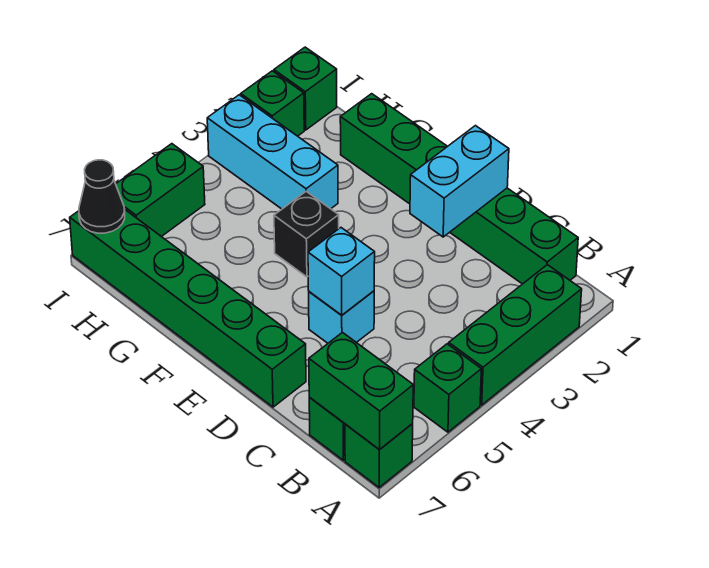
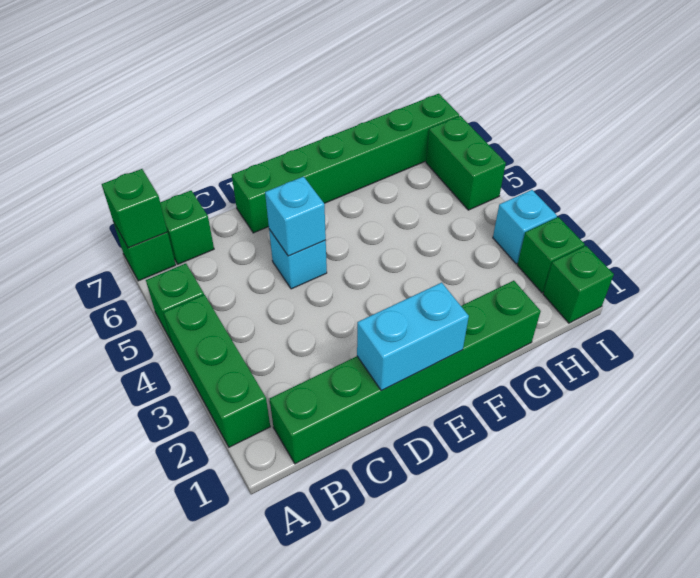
green brick A7:B7 level 2 -> green brick A7 level 2
cyan brick D1:D2 level 2 -> cyan brick D1:E1 level 2
black brick F4 level 1 -> none
cyan brick G3:I3 level 1 -> cyan brick I3 level 1
black cone I7 level 2 -> none

